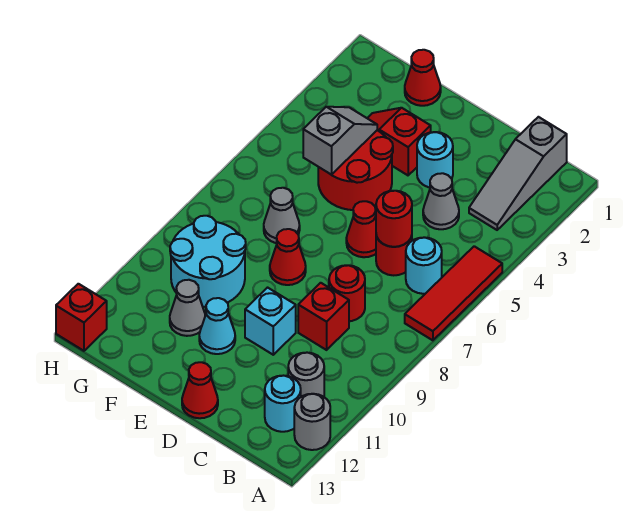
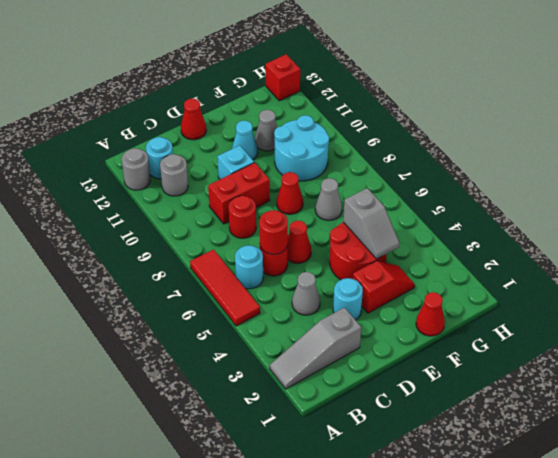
grey slope B1:B3 level 1 top 1 -> grey slope A2:C2 level 1 top C
red brick C9 level 1 -> red brick C9:D9 level 1

